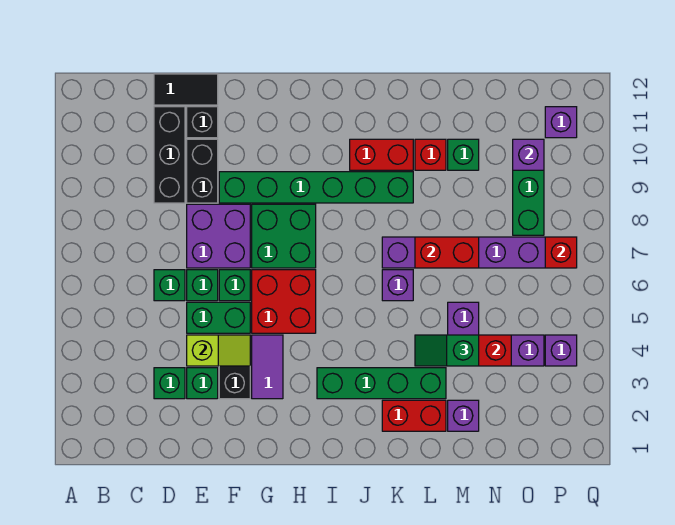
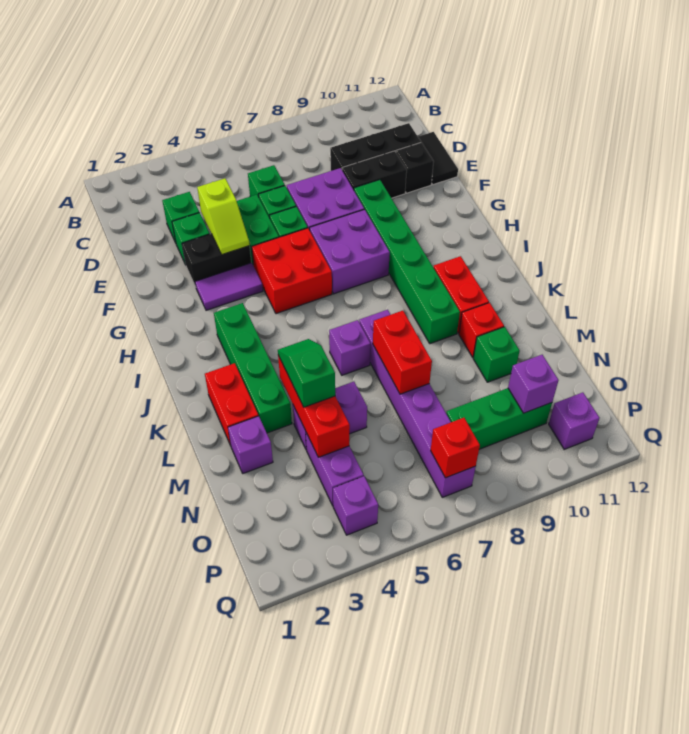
green brick G7:H8 level 1 -> purple brick G7:H8 level 1

